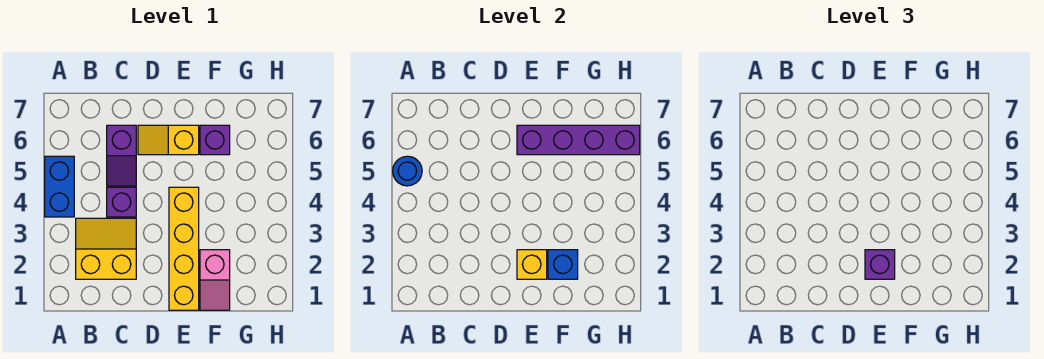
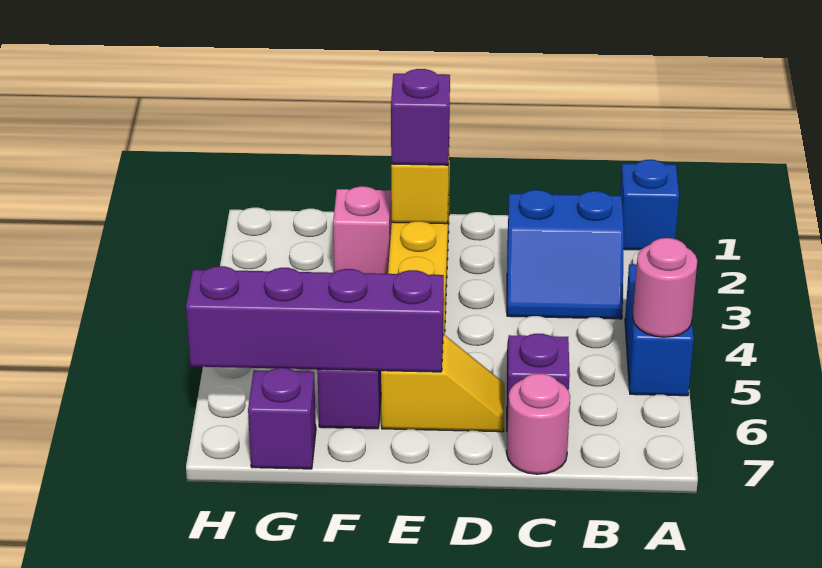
blue round brick A5 level 2 -> pink round brick A5 level 2
yellow slope B2:C3 level 1 top 2 -> blue slope B2:C3 level 1 top 2
purple brick C4 level 1 -> purple brick G7 level 1
none -> pink round brick C7 level 1
blue brick F2 level 2 -> blue brick A1 level 1

